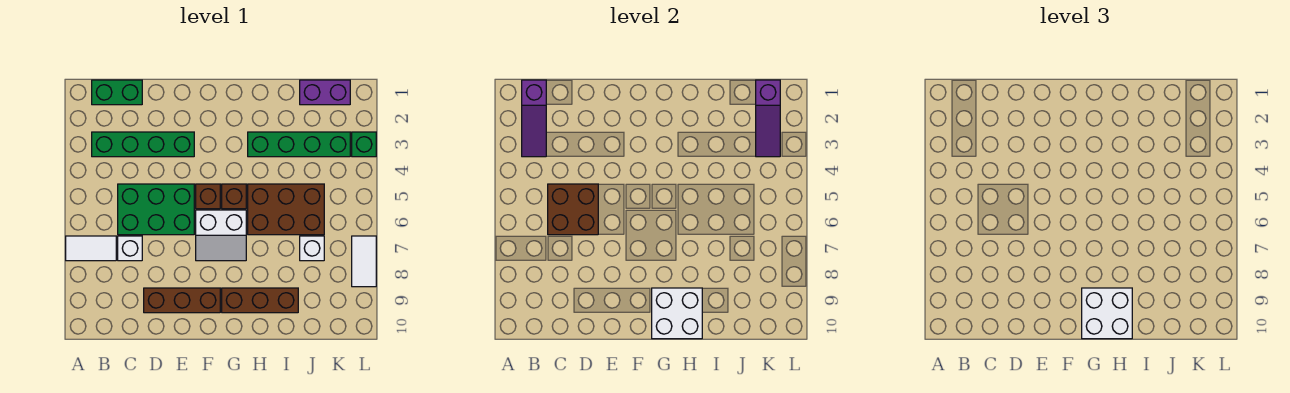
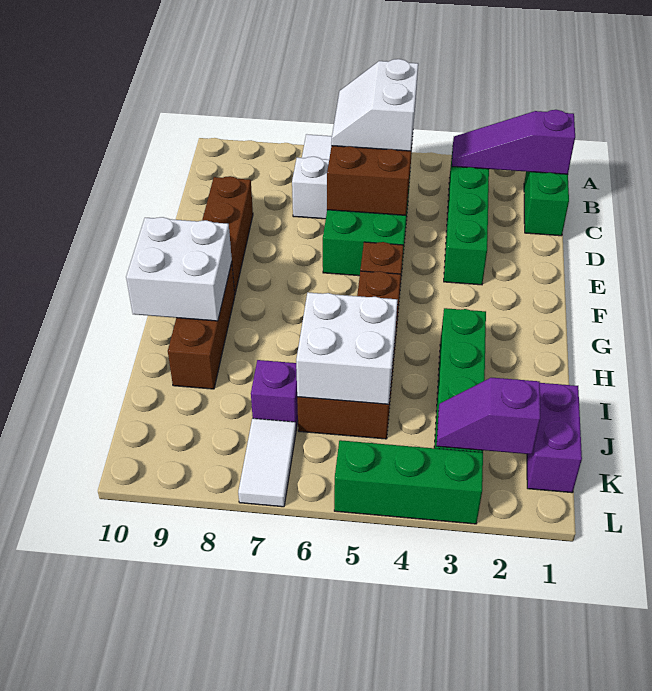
white slope F6:G7 level 1 top 6 -> white slope B5:C6 level 3 top 5
white brick G9:H10 level 3 -> white brick I5:J6 level 2
white brick J7 level 1 -> purple brick J7 level 1
purple slope K1:K3 level 2 top 1 -> purple slope K2:K3 level 2 top 2
green brick L3 level 1 -> green brick L3:L5 level 1
white tile L7:L8 level 1 -> white tile K7:L7 level 1

